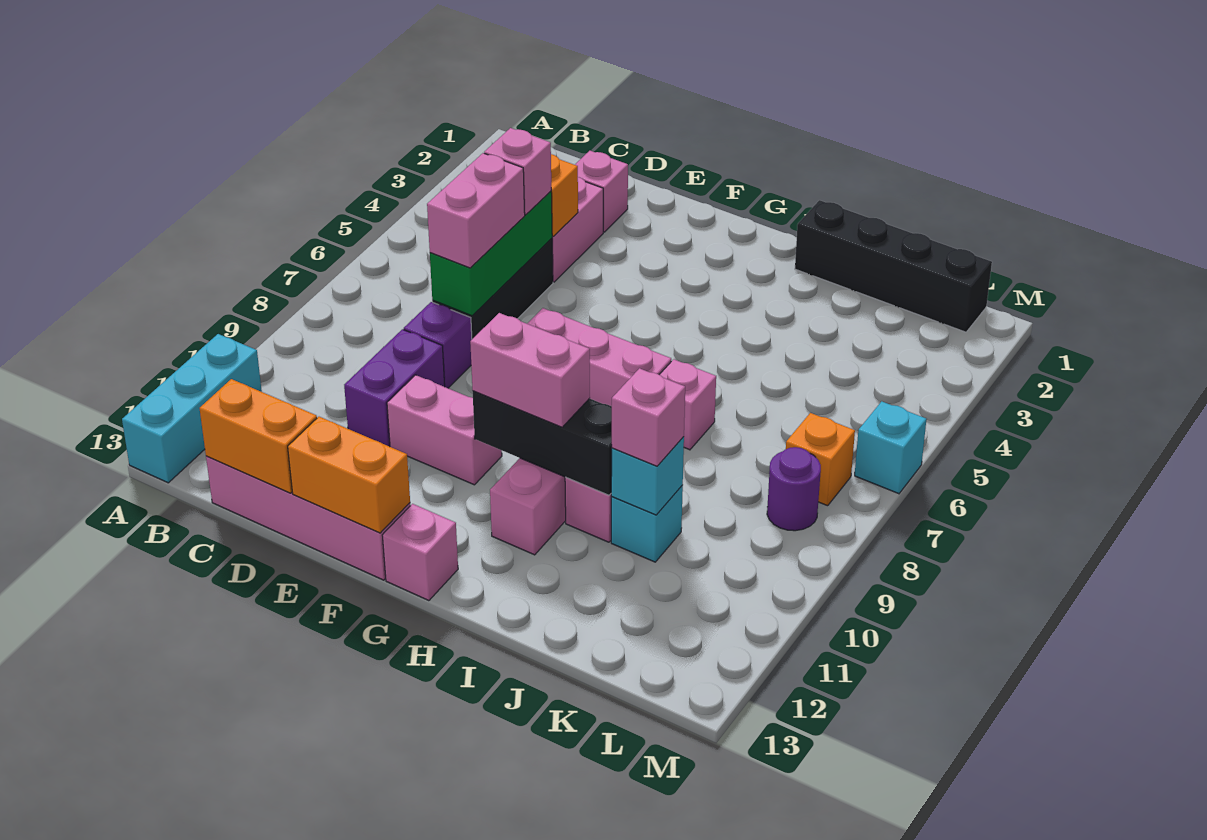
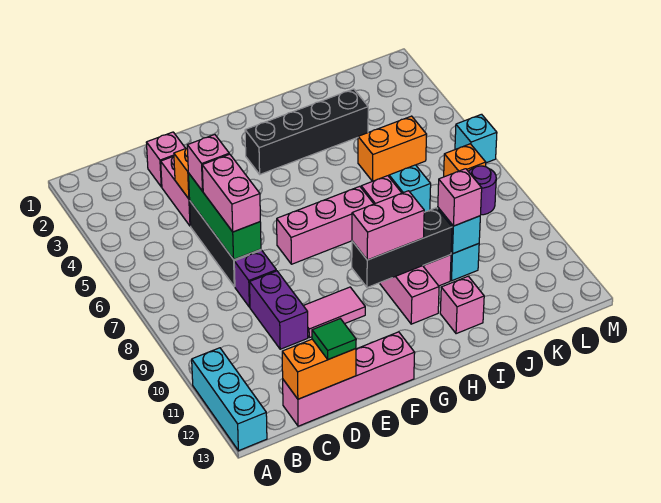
none -> green tile D13 level 3
pink brick E10:F10 level 1 -> pink tile E10:F10 level 1
orange brick E13:F13 level 2 -> orange brick J5:K5 level 1
pink brick G13 level 1 -> pink brick I12 level 1
black brick I1:L1 level 1 -> black brick G3:J3 level 1
none -> cyan brick J7 level 1

